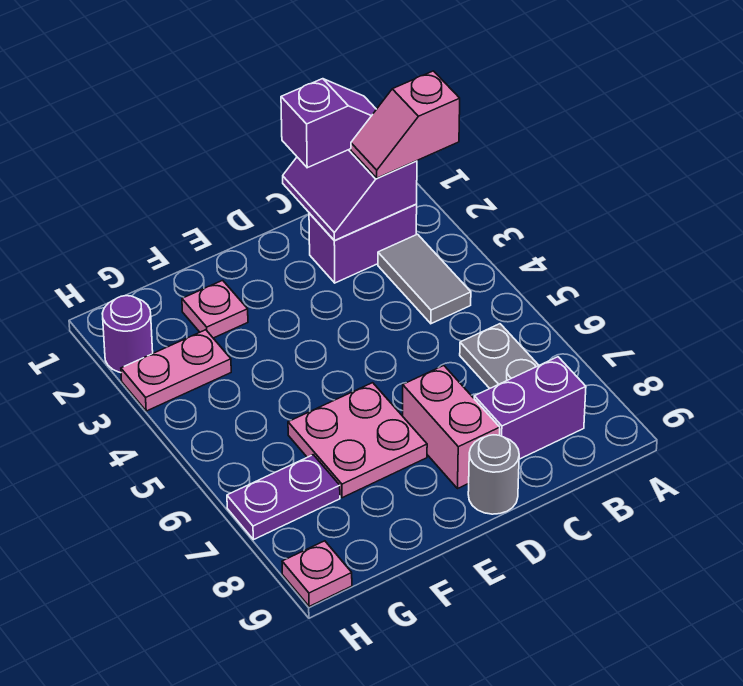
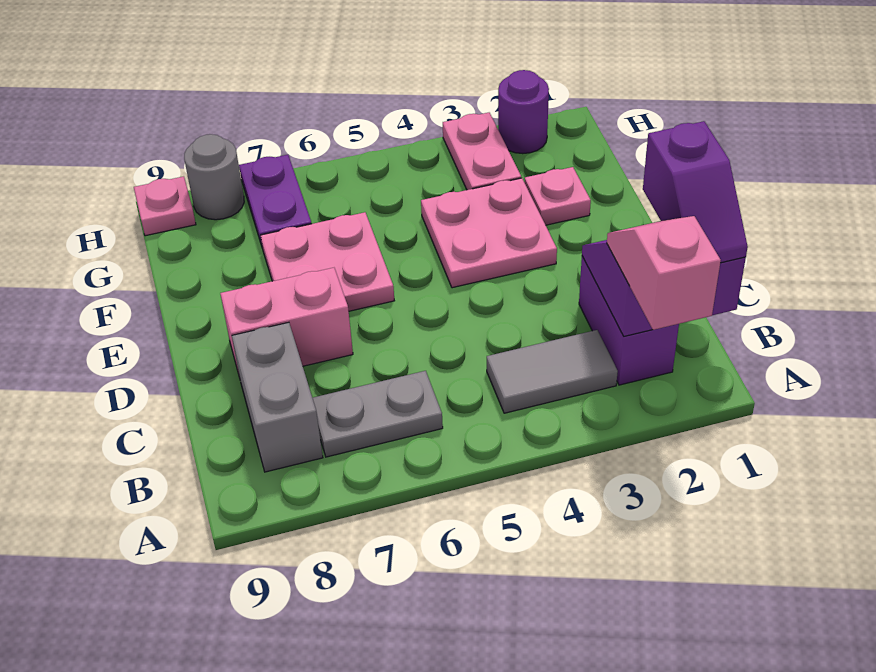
purple brick B8:C8 level 1 -> grey brick B8:C8 level 1
grey round brick D9 level 1 -> grey round brick H8 level 1
none -> pink plate E3:F4 level 1

